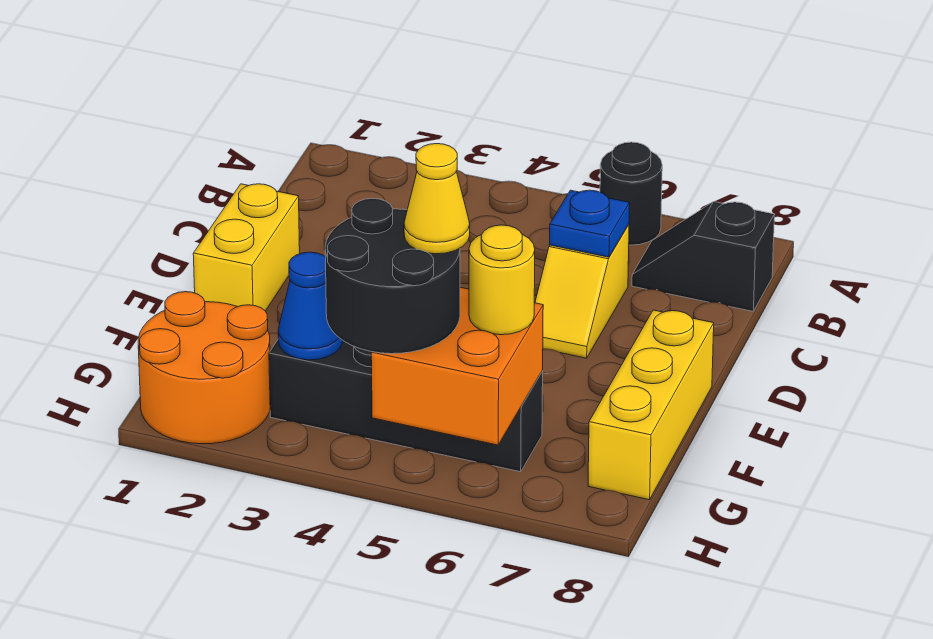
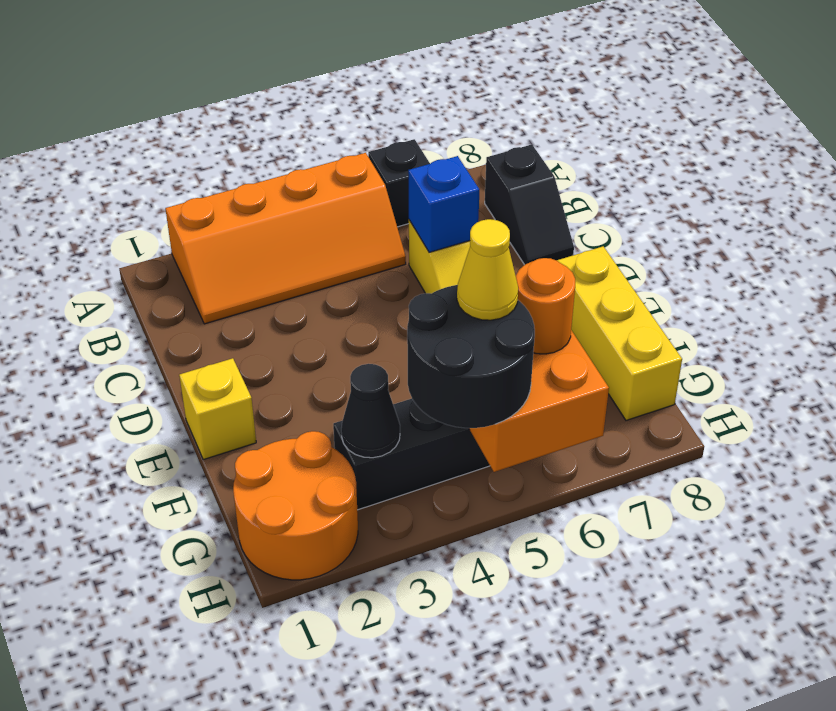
none -> orange slope A2:B5 level 1 top A
black round brick A6 level 1 -> black brick A6 level 1
black slope B7:B8 level 1 top 8 -> black slope B8:C8 level 1 top B
blue plate C6 level 2 -> blue brick C6 level 2
yellow brick D1:E1 level 1 -> yellow brick E1 level 1
blue cone G3 level 2 -> black cone G3 level 2
yellow round brick G6 level 3 -> orange round brick G6 level 3

